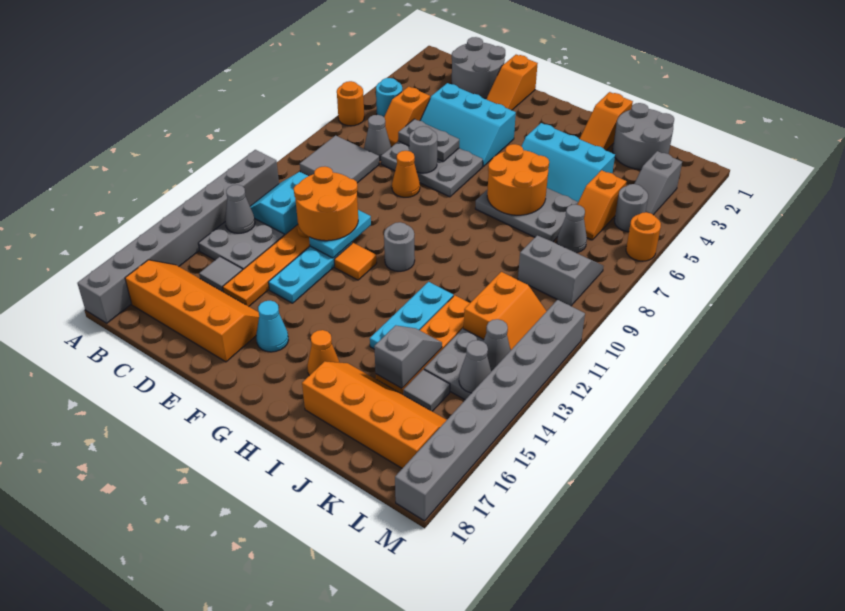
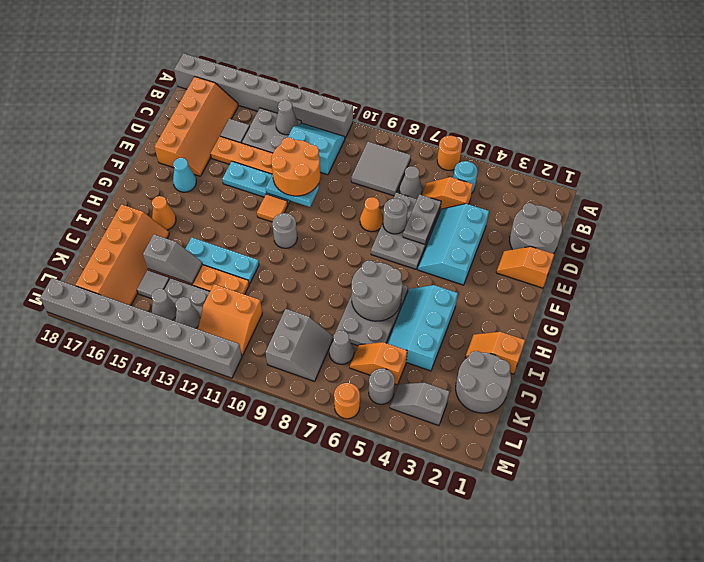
orange round brick H6:I7 level 2 -> grey round brick H6:I7 level 2

